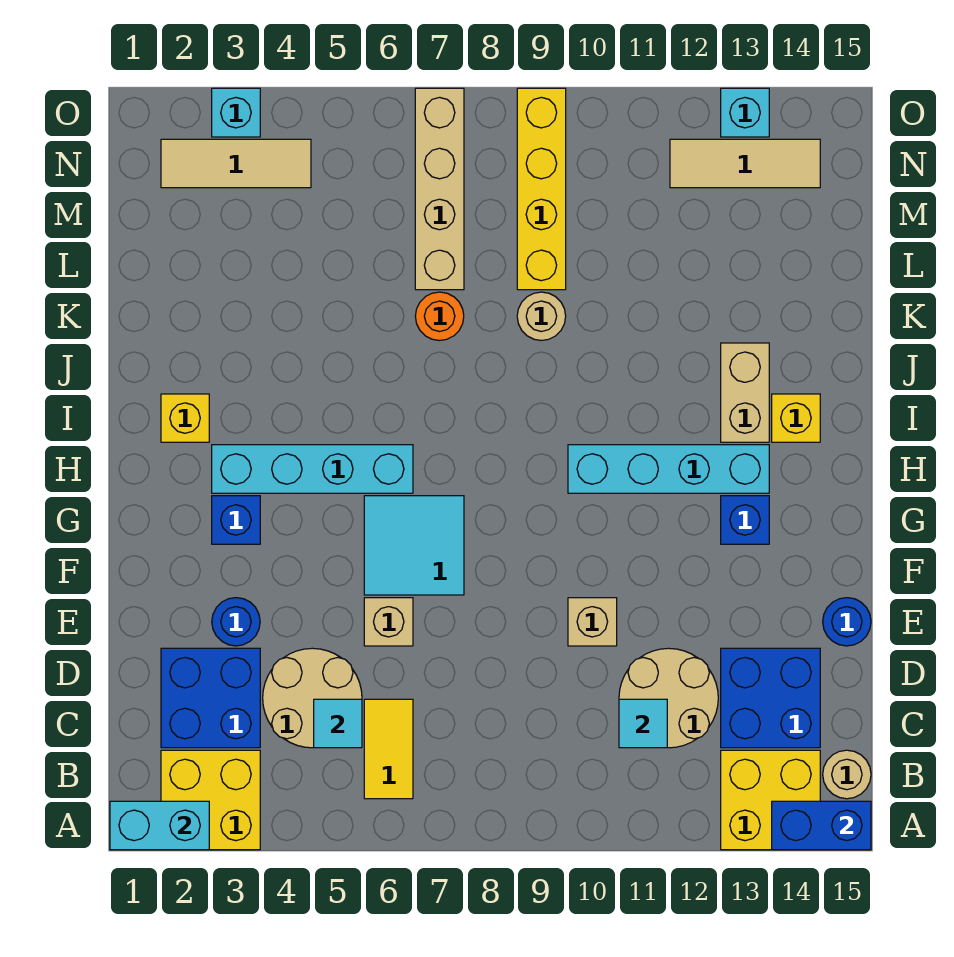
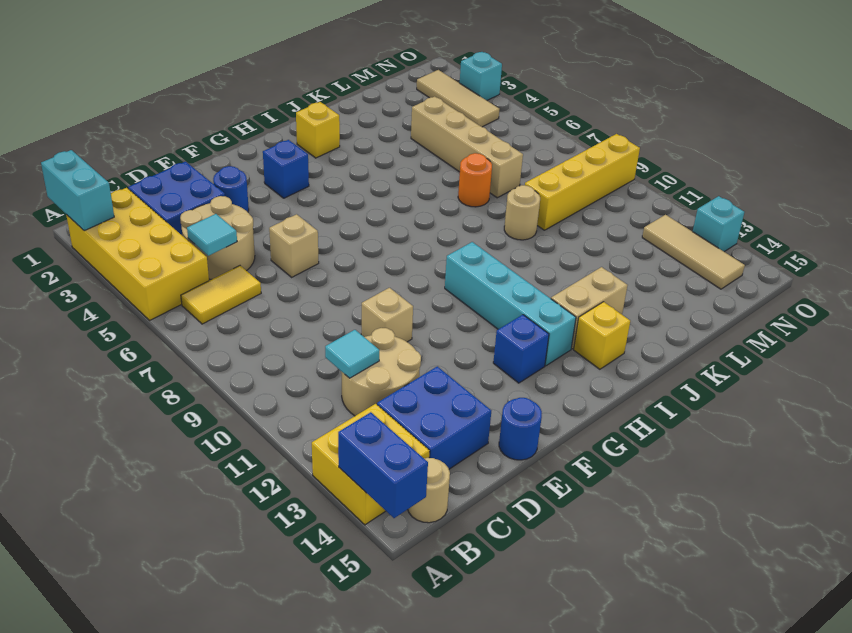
yellow brick A2:B3 level 1 -> yellow brick A2:B5 level 1
cyan tile F6:G7 level 1 -> none
cyan brick H3:H6 level 1 -> none
tan brick L7:O7 level 1 -> tan brick L4:L7 level 1

